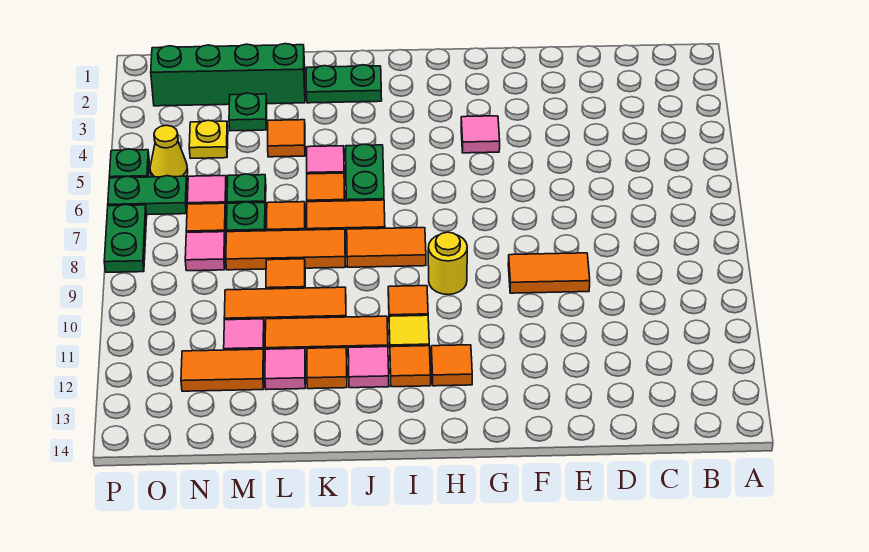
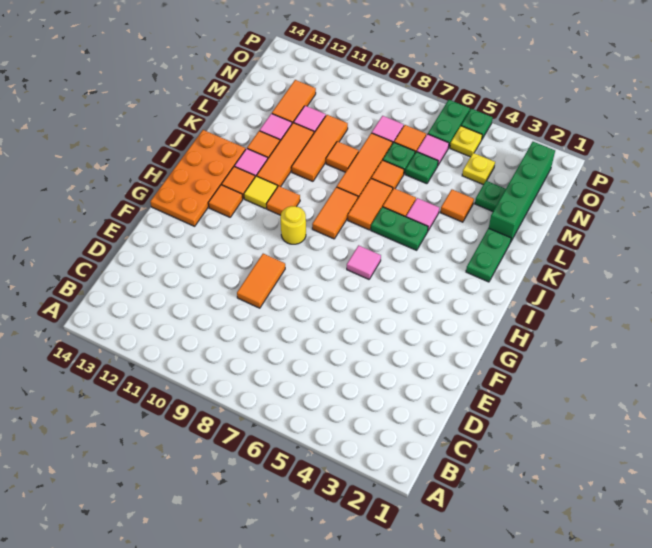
pink tile G4 level 1 -> pink tile H6 level 1
none -> orange plate G13:J14 level 1
yellow cone O5 level 1 -> yellow plate O5 level 1
green plate P7:P8 level 1 -> none

